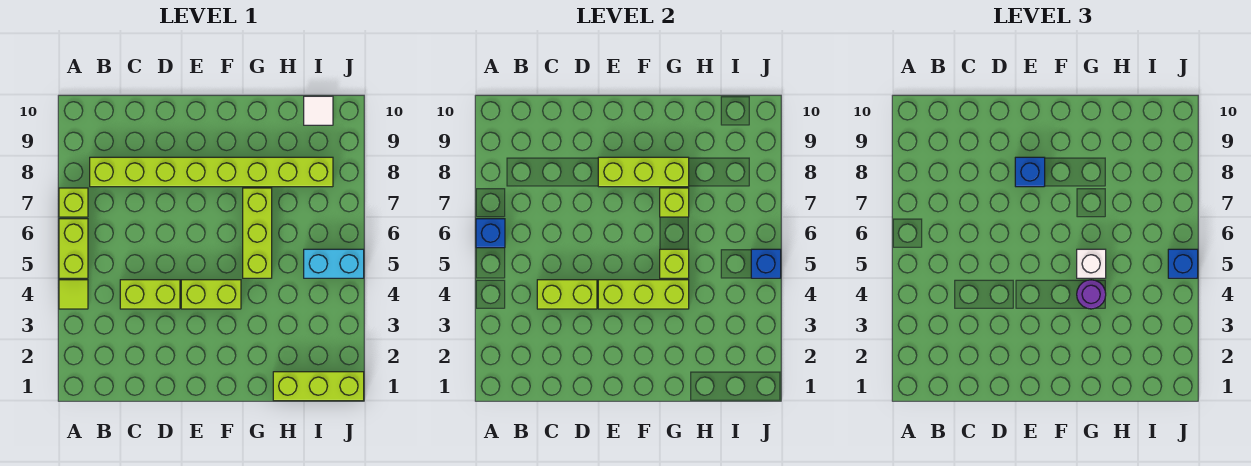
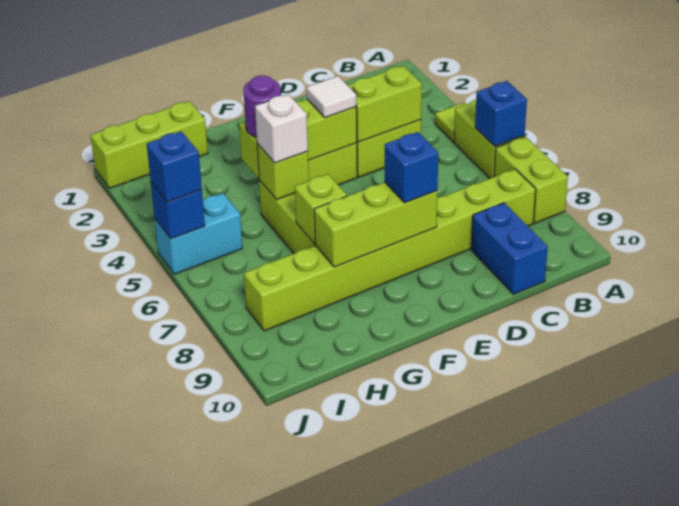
lime brick A7 level 1 -> lime brick A7:A8 level 1
none -> blue brick C9:C10 level 1
white tile I10 level 1 -> white tile E4 level 3

